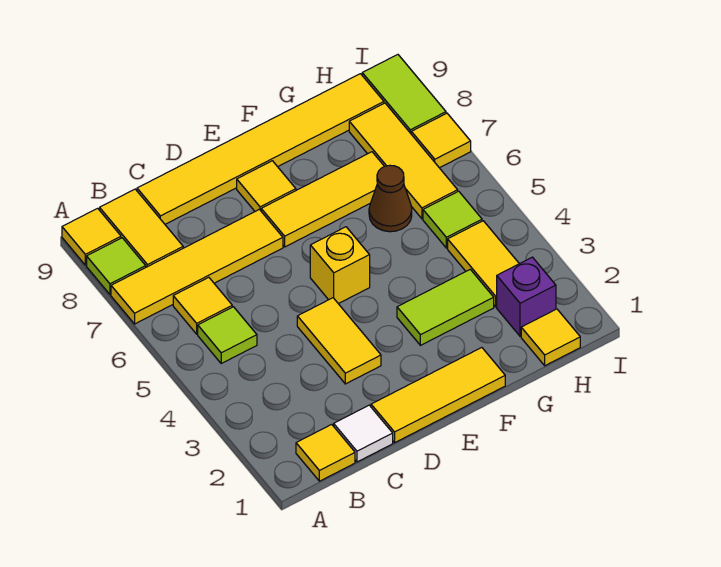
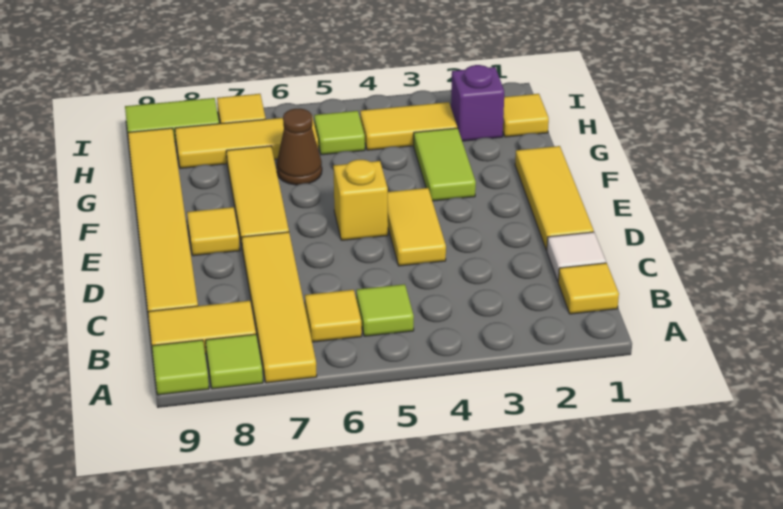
yellow tile A9 level 1 -> lime tile A9 level 1
yellow tile D3:D4 level 1 -> yellow tile D4:E4 level 1

